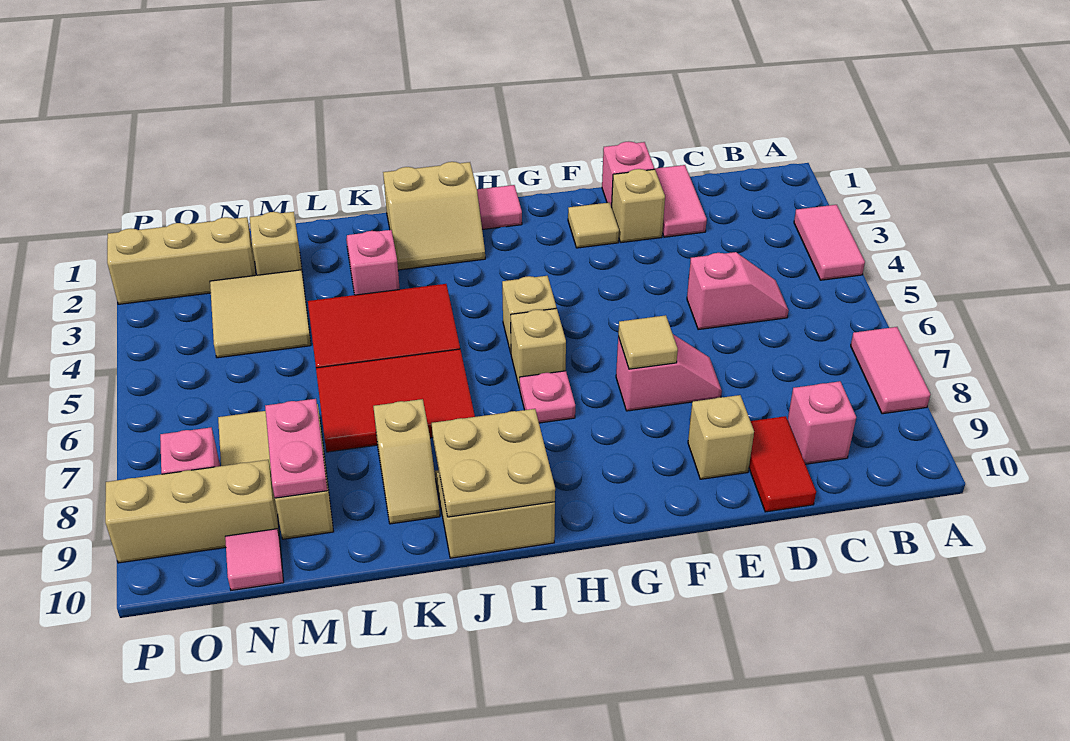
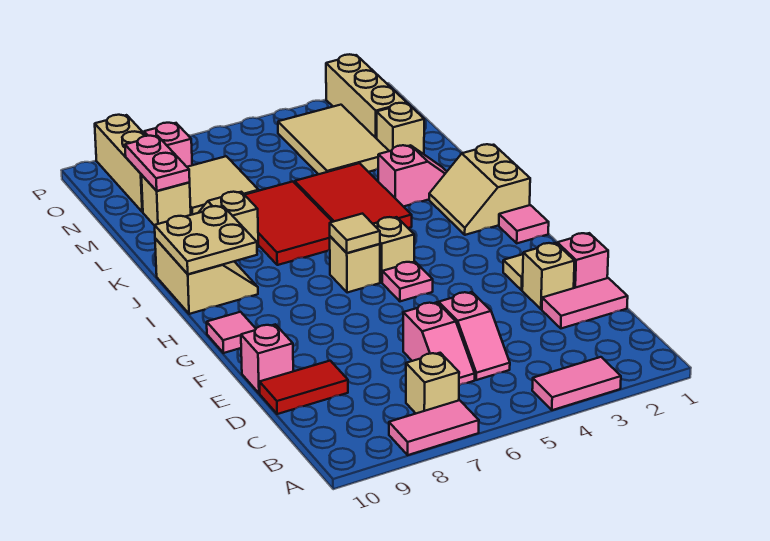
pink brick C9 level 1 -> pink brick E10 level 1
pink slope E7:F7 level 1 top F -> pink slope C6:D6 level 1 top D
tan brick E9 level 1 -> tan brick B7 level 1
tan tile F7 level 2 -> tan tile H6 level 2
pink plate H7 level 1 -> pink plate G5 level 1
tan tile M3:N4 level 1 -> tan tile M3:O4 level 1
pink plate M8:M9 level 2 -> pink plate M9:N9 level 2
pink tile N10 level 1 -> pink tile G10 level 1

